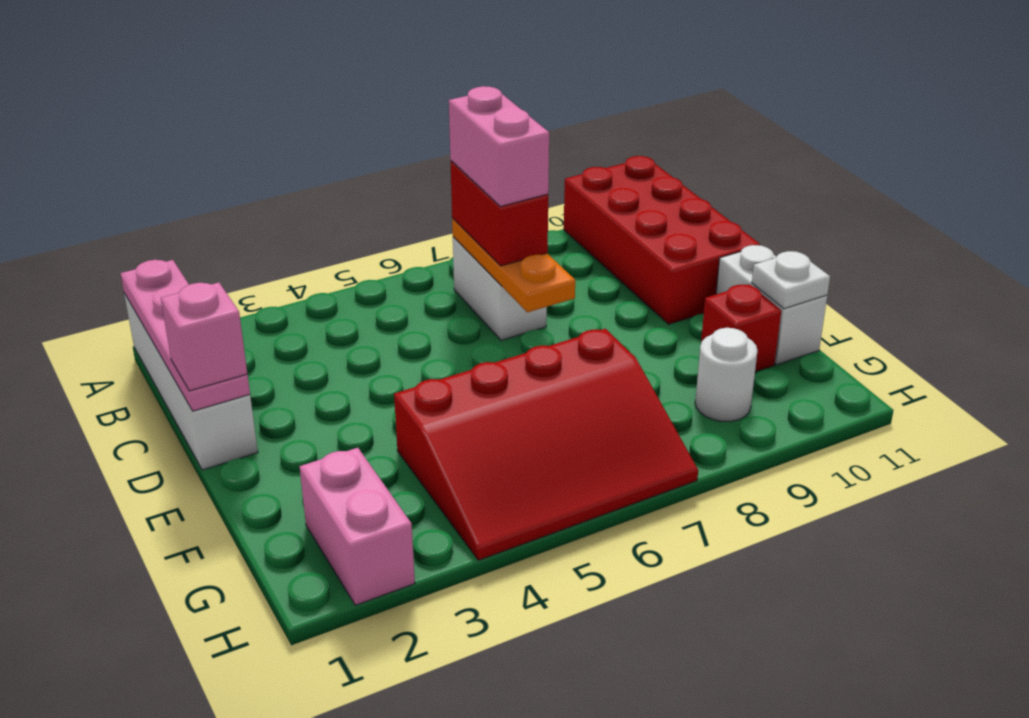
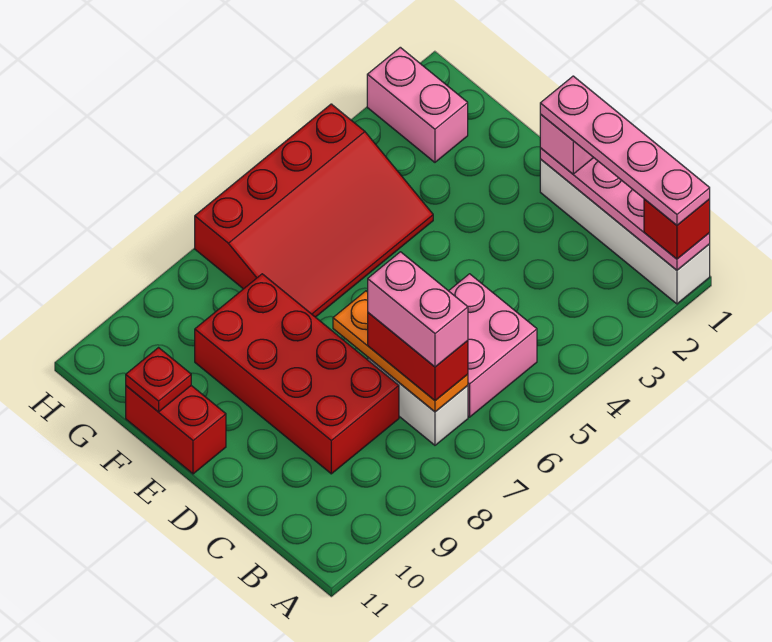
none -> pink plate A1:D1 level 4
red brick A10:D11 level 1 -> red brick C8:F9 level 1
none -> pink brick B5:C6 level 1
white brick E11:F11 level 1 -> red brick E11:F11 level 1
red slope F4:H7 level 1 top F -> red slope F4:H7 level 1 top H
red brick F10 level 1 -> red brick A1 level 3
white plate F11 level 2 -> red plate F11 level 2
white round brick G9 level 1 -> none

